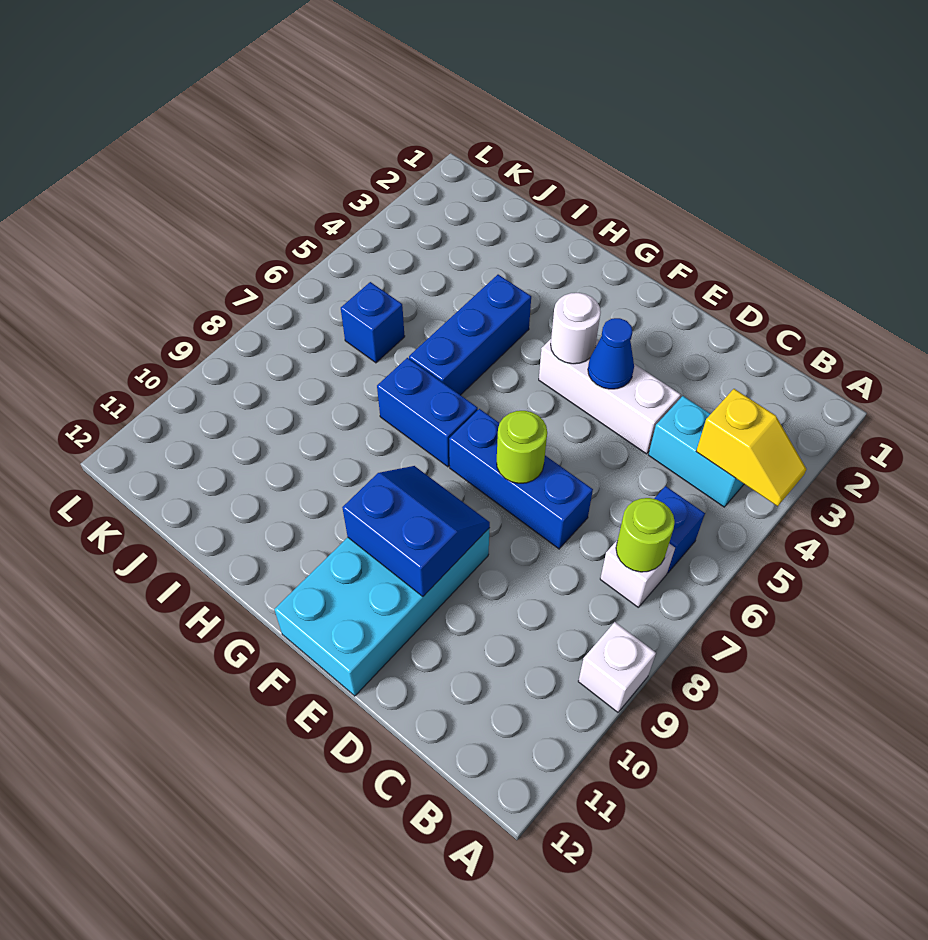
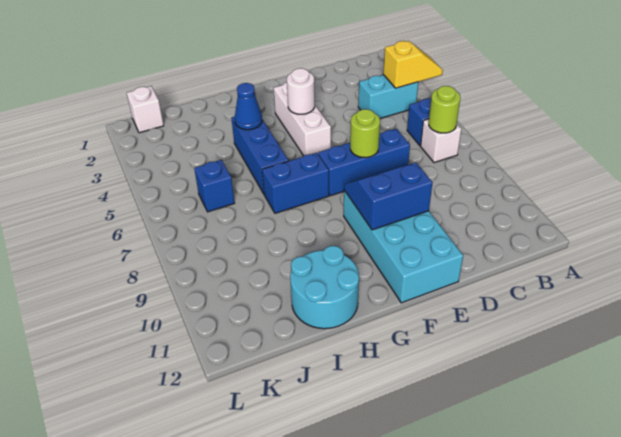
white brick A9 level 1 -> white brick K1 level 1
white brick D4:F4 level 1 -> white brick F3:F5 level 1
blue cone E4 level 2 -> blue cone H4 level 2
none -> cyan round brick H11:I12 level 1

